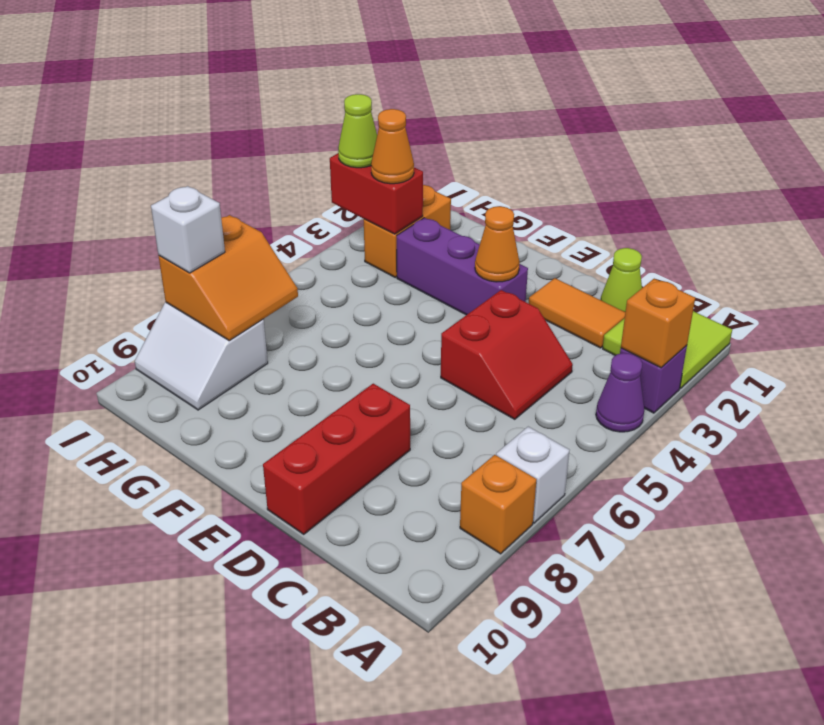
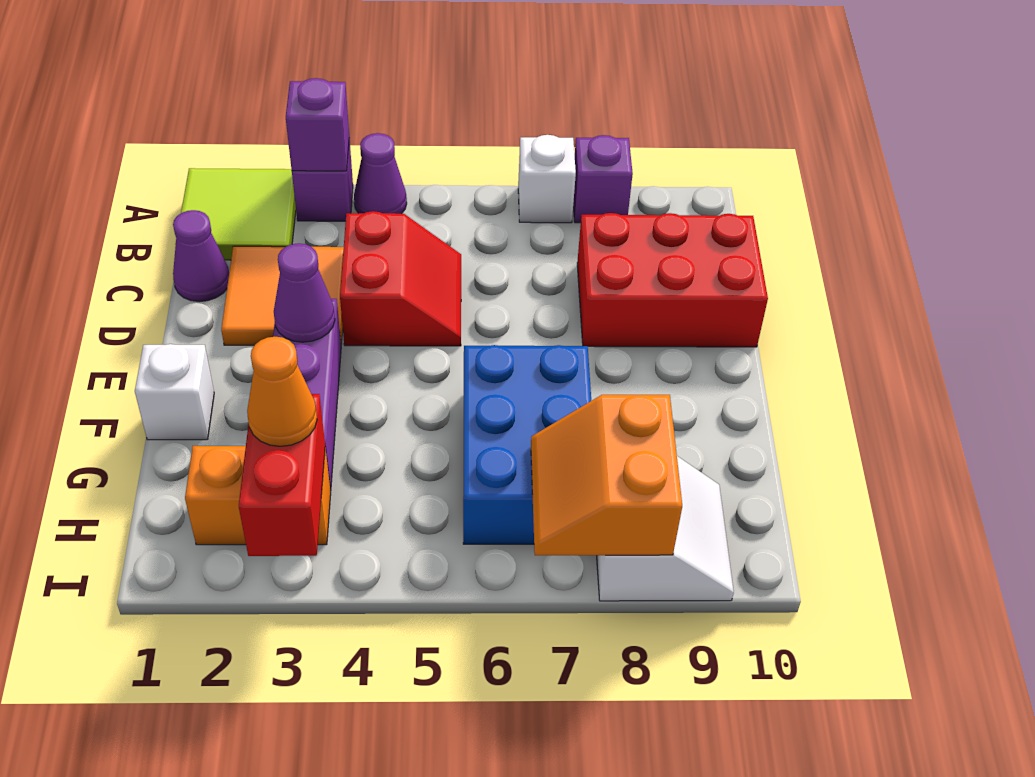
orange brick A3 level 2 -> purple brick A3 level 2
orange brick A8 level 1 -> purple brick A8 level 1
lime cone C1 level 1 -> purple cone C1 level 1
orange tile C2:D2 level 1 -> orange tile C2:D3 level 1
red slope C4:D5 level 1 top D -> red slope C4:D5 level 1 top 4
red brick D8:D10 level 1 -> red brick C8:D10 level 1
orange cone E3 level 2 -> purple cone E3 level 2
none -> blue brick F6:H7 level 1
orange slope H7:I8 level 2 top I -> orange slope H7:I8 level 2 top 8
lime cone I3 level 3 -> none
white brick I8 level 3 -> white brick F1 level 1

